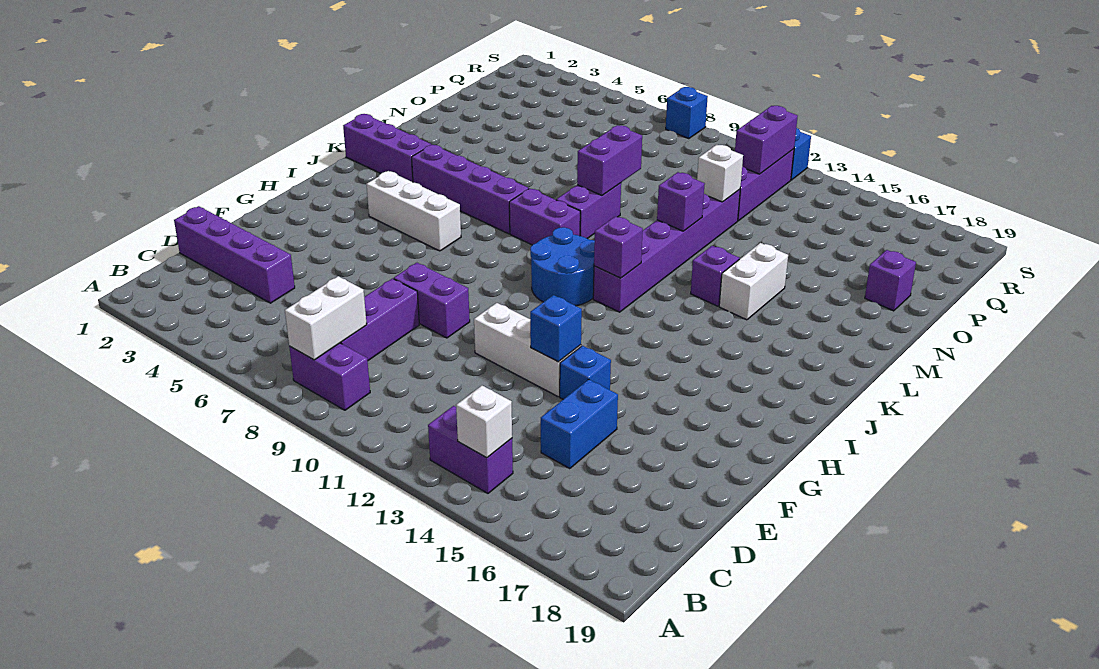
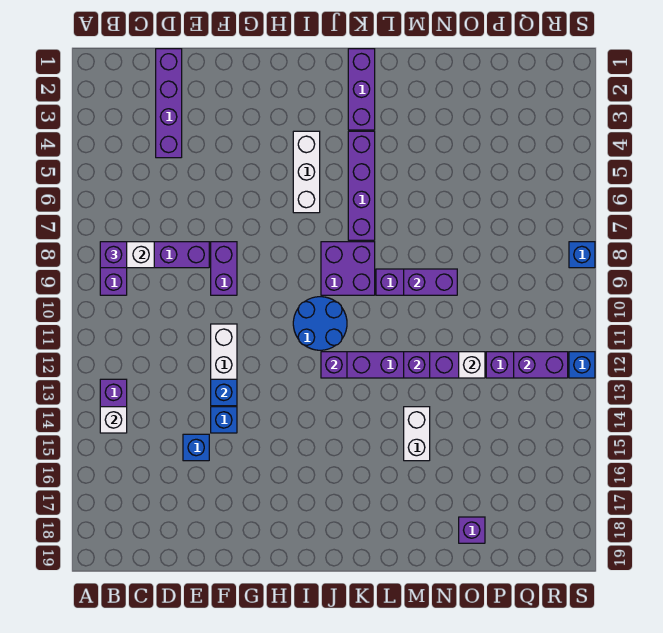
blue brick D15:E15 level 1 -> blue brick E15 level 1
purple brick K8:K9 level 1 -> purple brick J8:K9 level 1
purple brick L14 level 1 -> purple brick B8 level 3
white brick L15:M15 level 1 -> white brick M14:M15 level 1

